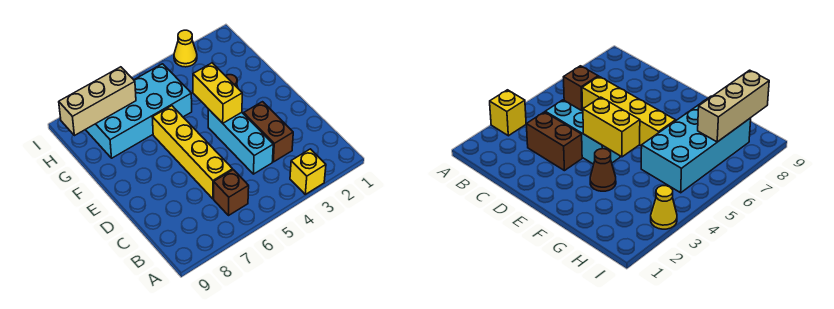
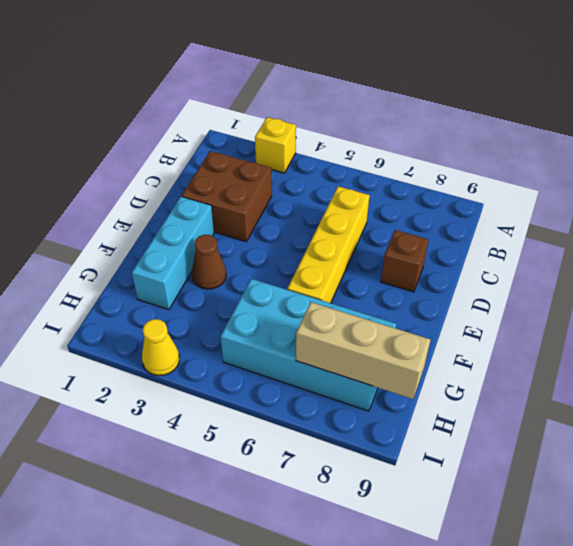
brown brick B6 level 1 -> brown brick D8 level 1
brown brick C3:D3 level 1 -> brown brick C2:D3 level 1
cyan brick C4:E4 level 1 -> cyan brick E2:G2 level 1
yellow brick E4:F4 level 2 -> none

